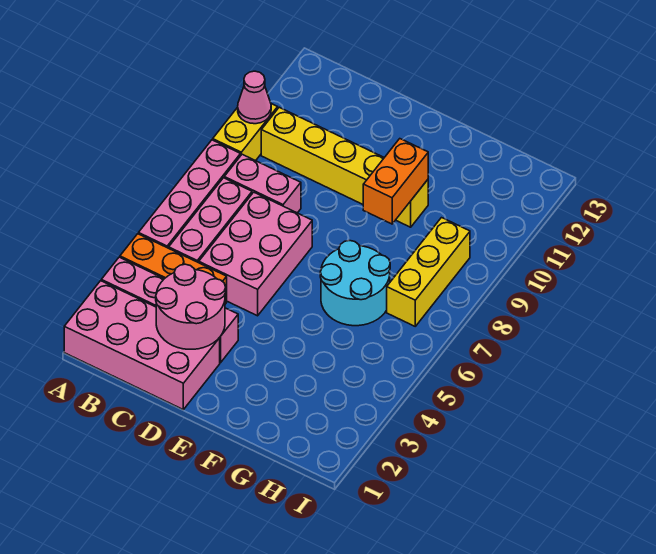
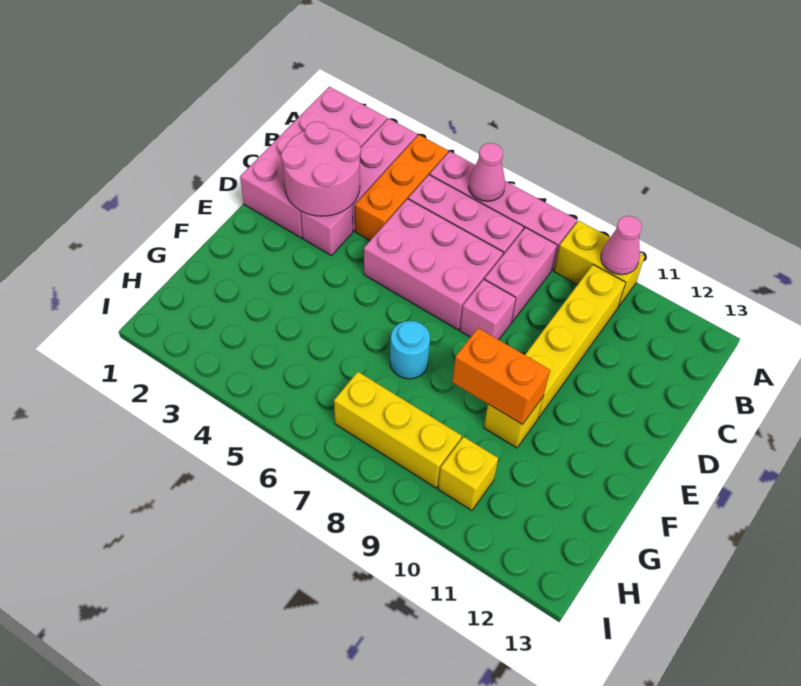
none -> pink cone A6 level 2
none -> pink brick D8 level 1
cyan round brick F6:G7 level 1 -> cyan round brick F7 level 1
none -> yellow brick H10 level 1

